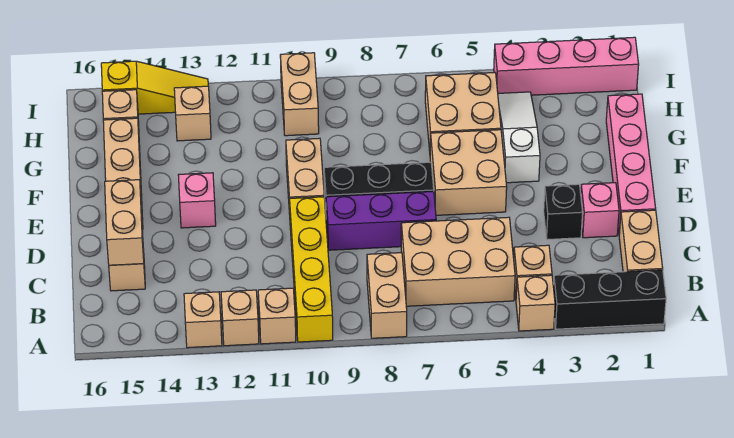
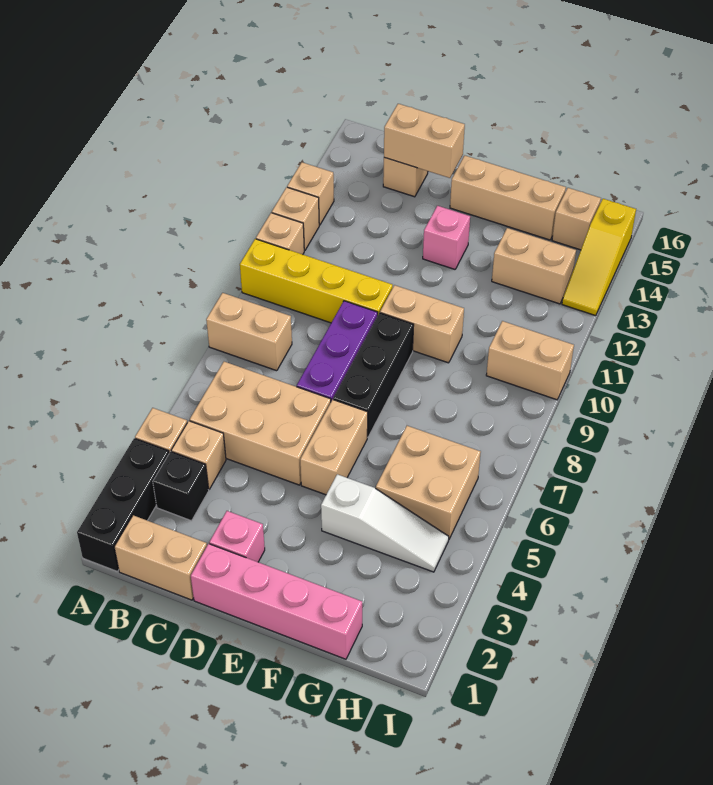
tan brick B5:C7 level 1 -> tan brick B5:D6 level 1
black brick D3 level 1 -> black brick B3 level 1
tan brick E5:F6 level 1 -> tan brick E5:E6 level 1
tan brick H13 level 1 -> tan brick G13:H13 level 1
pink brick I1:I4 level 1 -> none

